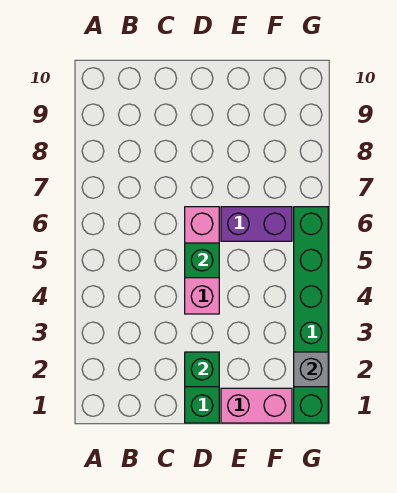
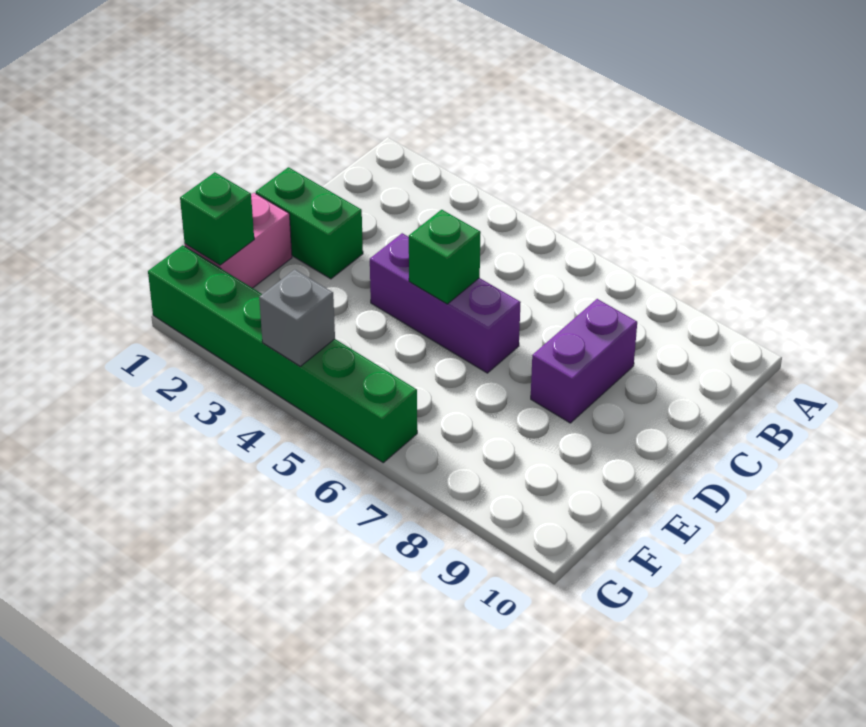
green brick D2 level 2 -> green brick F1 level 2
pink brick D4:D6 level 1 -> purple brick D4:D6 level 1
purple brick E6:F6 level 1 -> purple brick C8:D8 level 1
grey brick G2 level 2 -> grey brick G4 level 2

